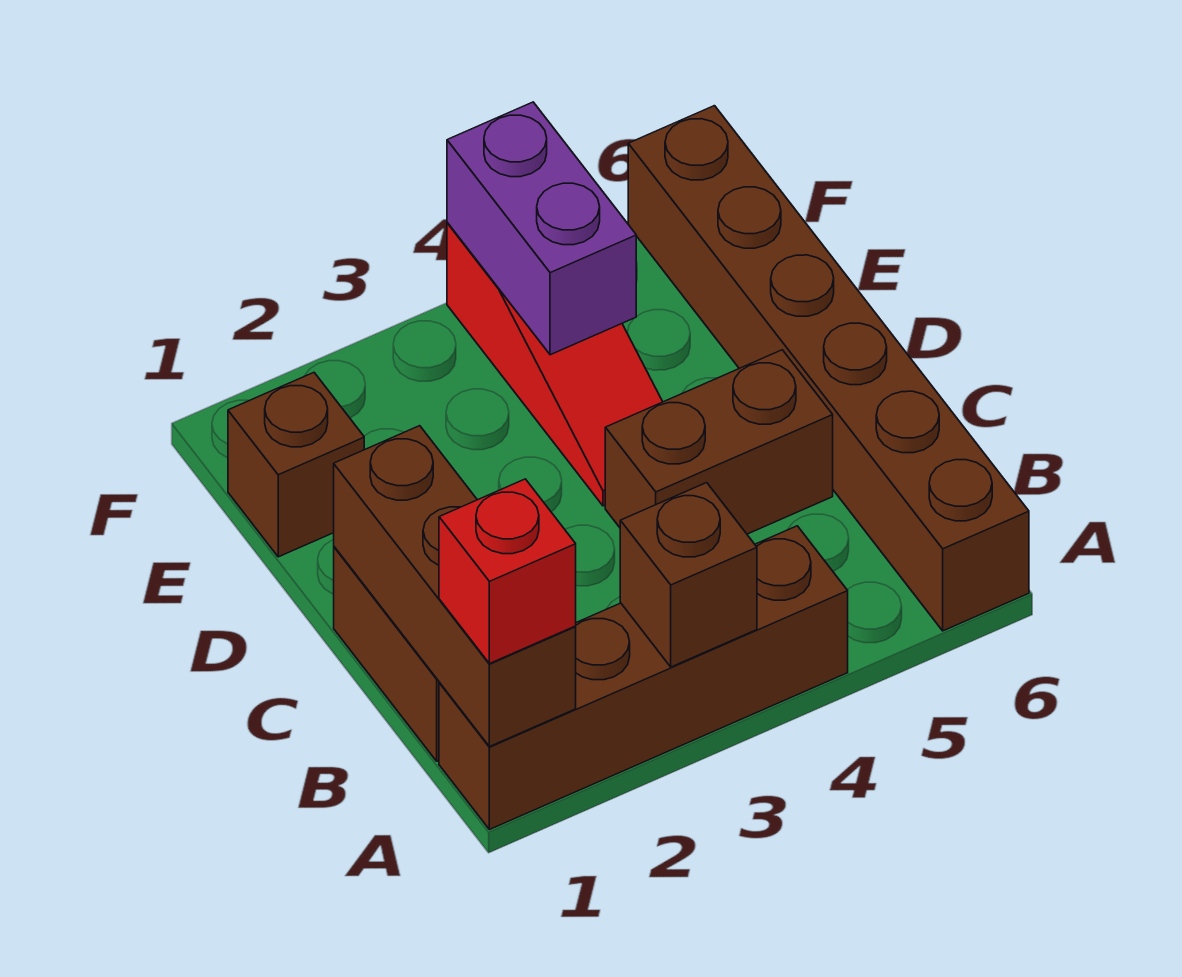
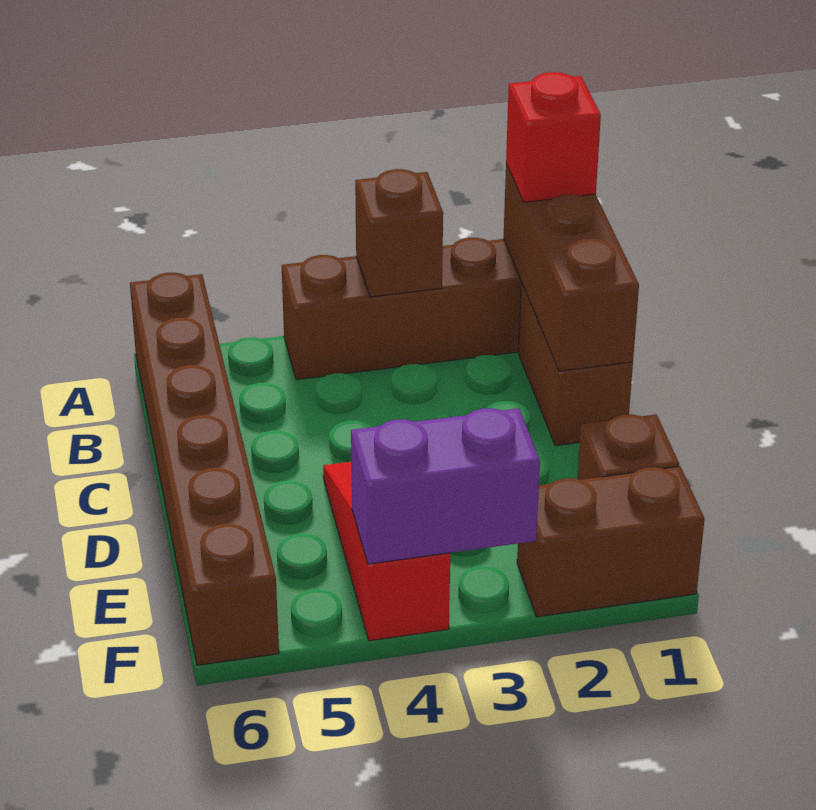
brown brick C4:C5 level 1 -> brown brick F1:F2 level 1
purple brick E4:F4 level 2 -> purple brick F3:F4 level 2

